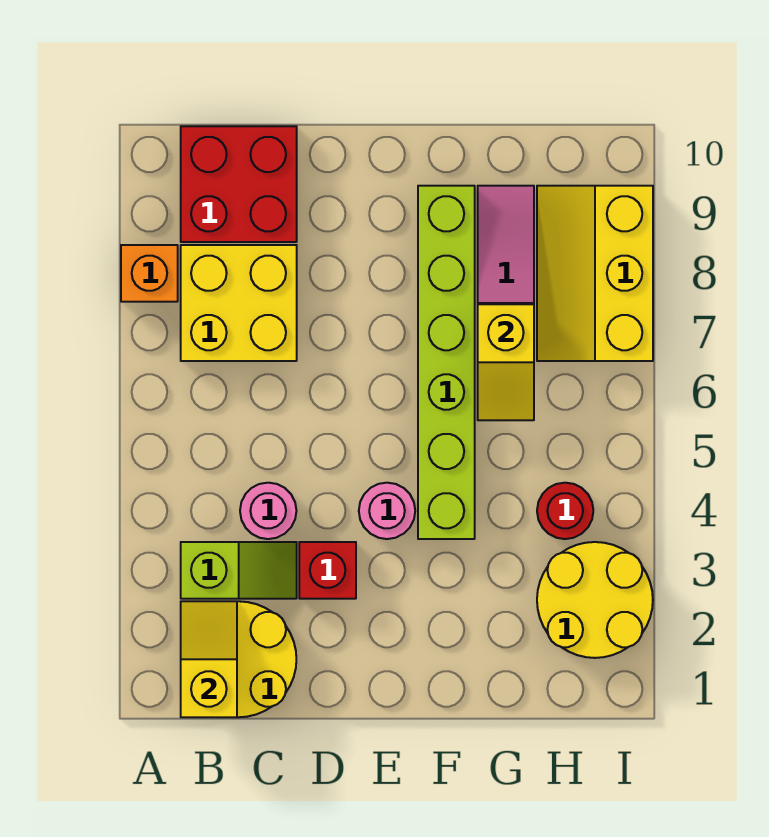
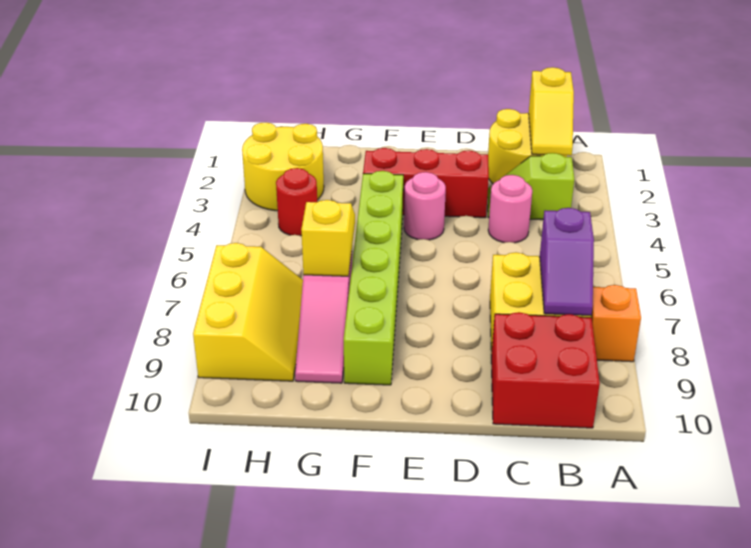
none -> purple slope B7:B8 level 2 top 7
red brick D3 level 1 -> red brick D3:F3 level 1

